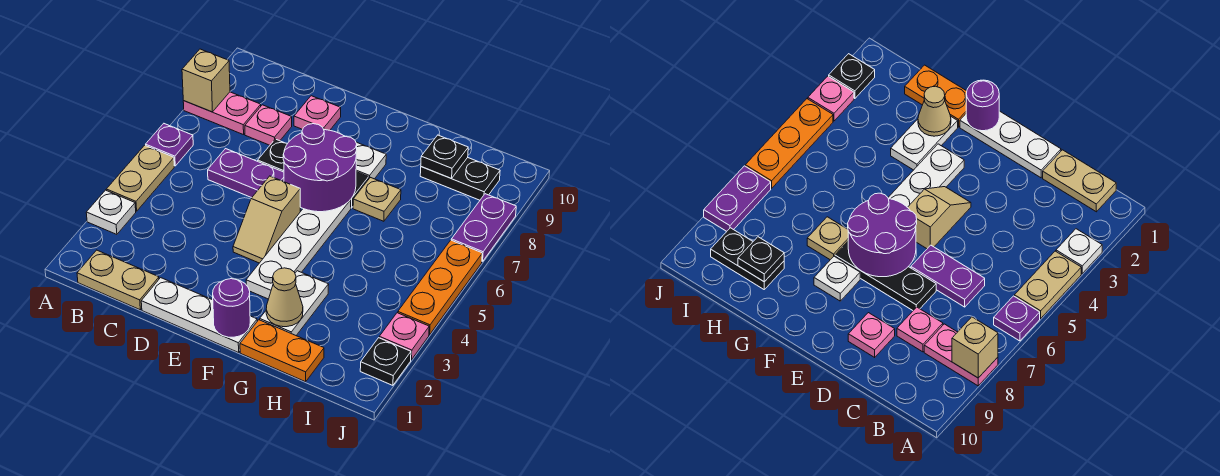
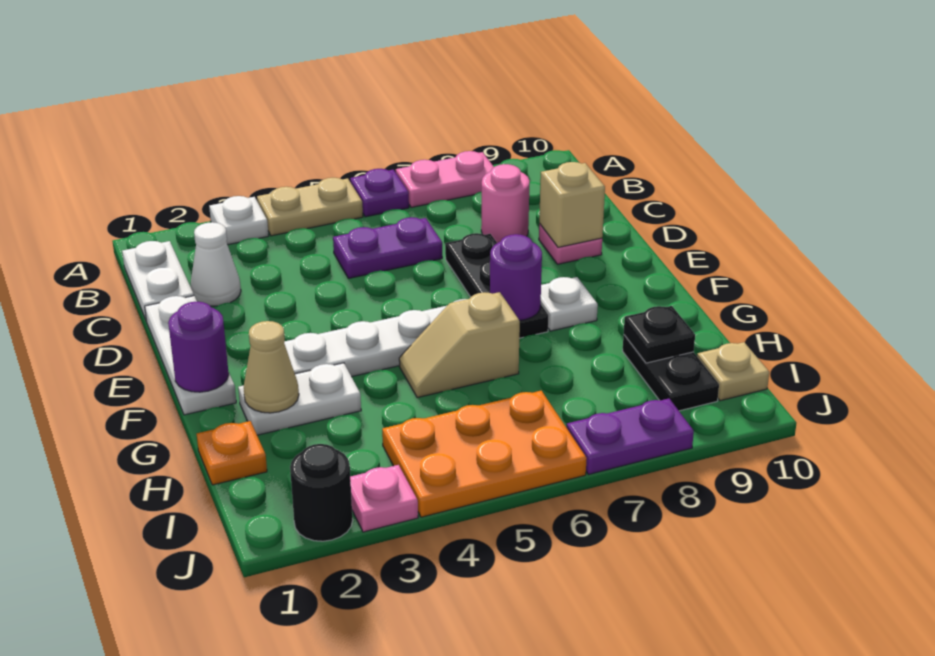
pink plate A8:B8 level 1 -> pink plate A7:A8 level 1
tan brick A8 level 2 -> tan brick D9 level 2
tan plate B1:C1 level 1 -> white plate B1:C1 level 1
none -> white cone C2 level 1
purple plate C6:D6 level 1 -> purple plate C5:C6 level 1
pink plate C8 level 1 -> pink round brick C8 level 1
tan slope E4:E5 level 1 top 5 -> tan slope G5:G6 level 1 top 6
purple round brick E6:F7 level 2 -> purple round brick F7 level 2
orange plate G1:H1 level 1 -> orange plate H1 level 1
tan plate G7 level 1 -> tan plate I10 level 1
black plate J2 level 1 -> black round brick J2 level 1
orange plate J4:J6 level 1 -> orange plate I4:J6 level 1

